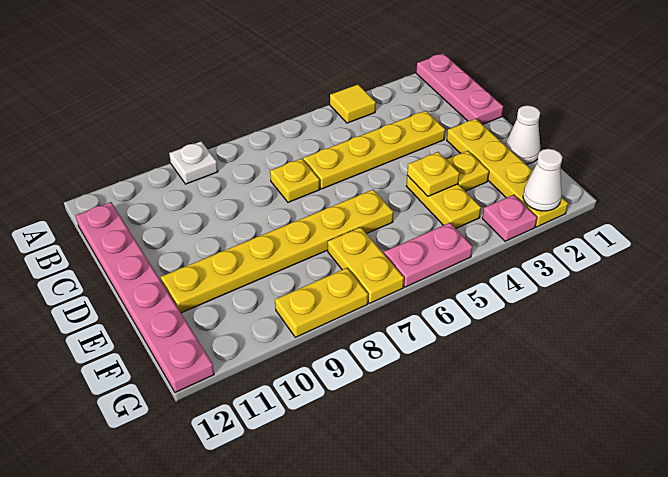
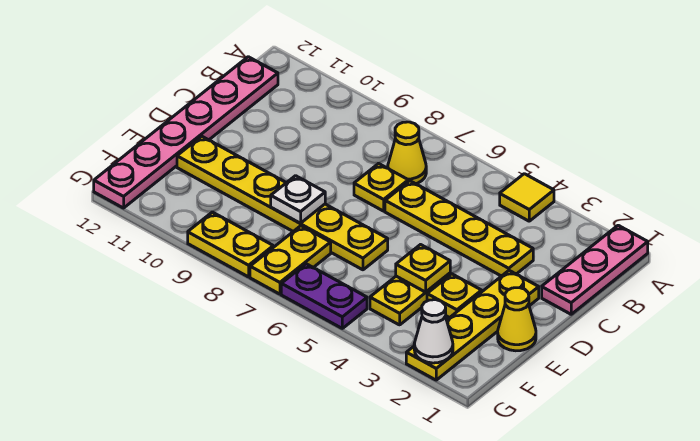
white plate A9 level 1 -> white plate E8 level 2
none -> yellow cone B7 level 1
white cone E1 level 1 -> yellow cone E1 level 1
pink plate G3 level 1 -> none
pink plate G5:G6 level 1 -> purple plate G5:G6 level 1

